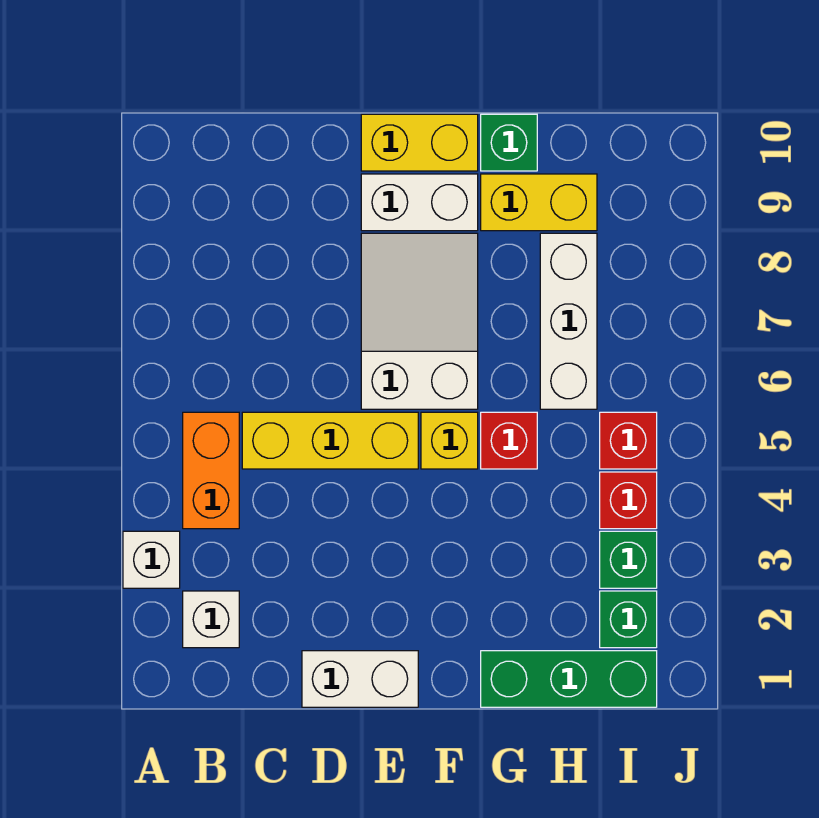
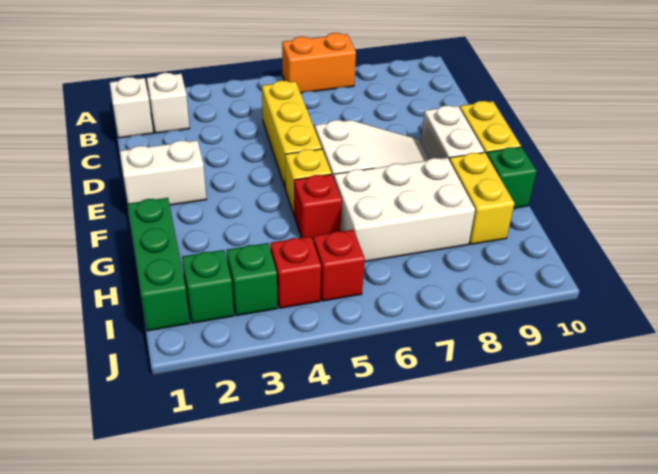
white brick A3 level 1 -> white brick B1 level 1
orange brick B4:B5 level 1 -> orange brick A6:A7 level 1
white brick D1:E1 level 1 -> white brick E1:E2 level 1
white brick H6:H8 level 1 -> white brick G6:H8 level 1

